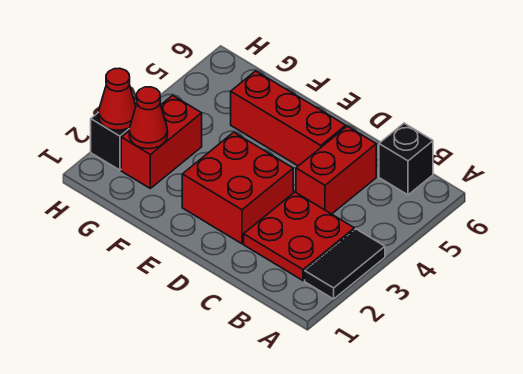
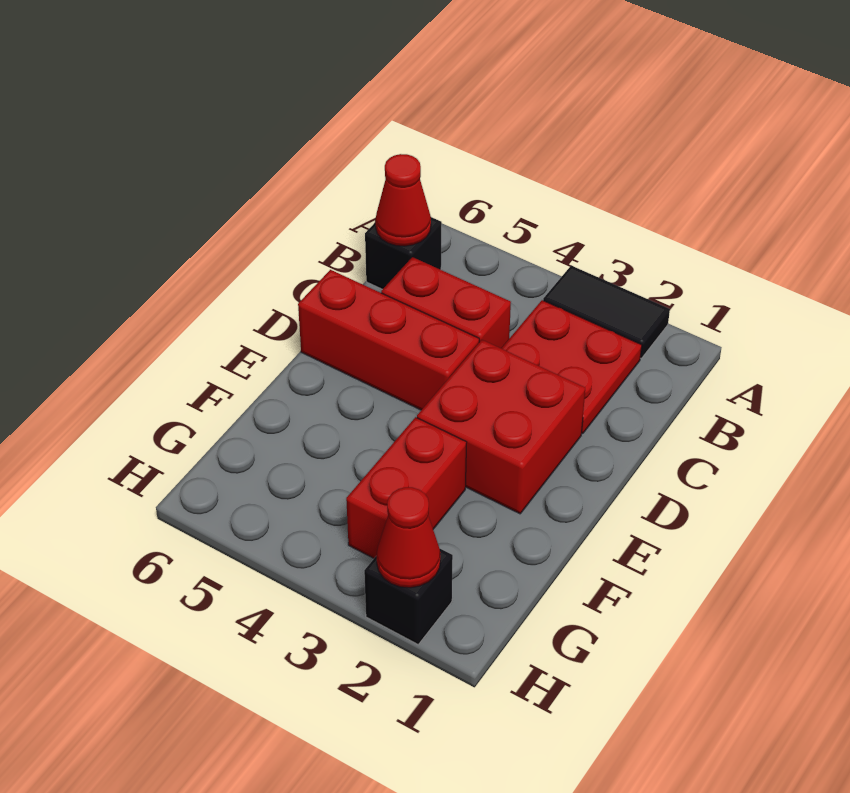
red brick D5:F5 level 1 -> red brick D4:D6 level 1
red brick G2:G3 level 1 -> red brick F3:G3 level 1
red cone G2 level 2 -> red cone B6 level 2

